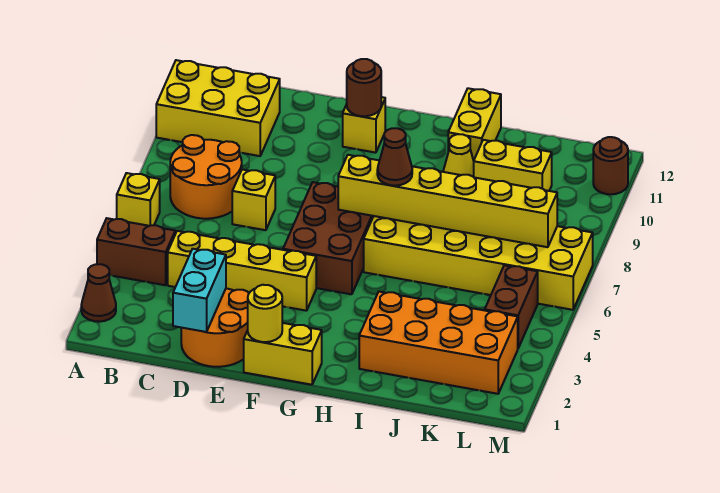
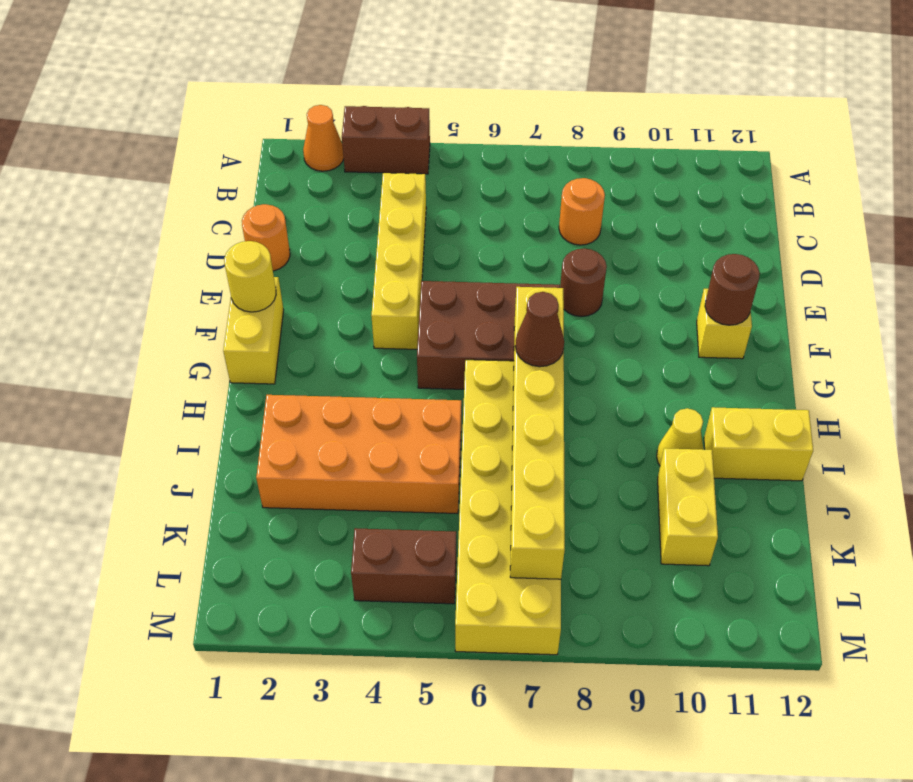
brown cone A2 level 1 -> orange cone A2 level 1
brown brick A4:B4 level 1 -> brown brick A3:A4 level 1
yellow brick A6 level 1 -> none
yellow brick A10:C11 level 1 -> none
orange round brick B7:C8 level 1 -> orange round brick C8 level 1
orange round brick D1:E2 level 1 -> orange round brick D1 level 1
cyan brick D1:D2 level 2 -> none
yellow brick D7 level 1 -> none
orange brick I2:L3 level 1 -> orange brick I2:J5 level 1
brown round brick M11 level 1 -> brown round brick E8 level 1

